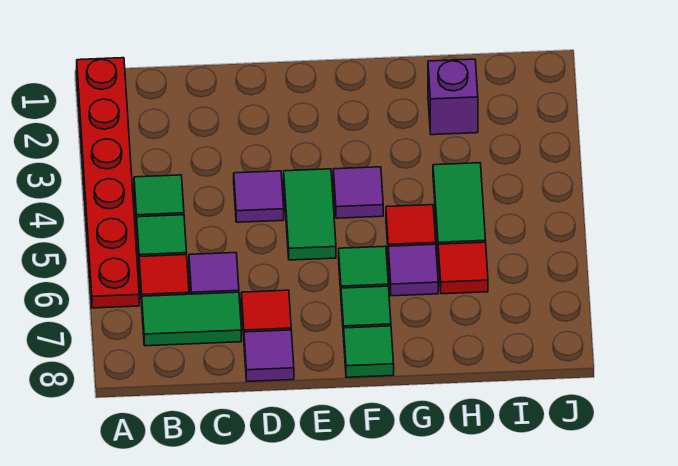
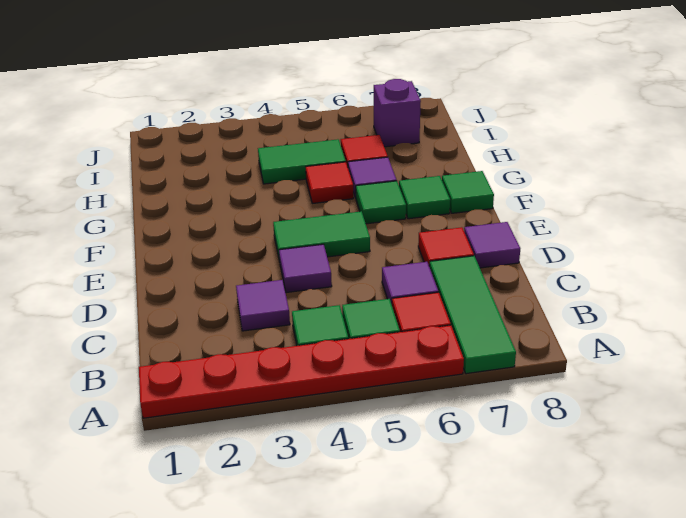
green tile B7:C7 level 1 -> green tile A7:C7 level 1
purple tile F4 level 1 -> purple tile C3 level 1
purple brick H2 level 1 -> purple brick I7 level 1

